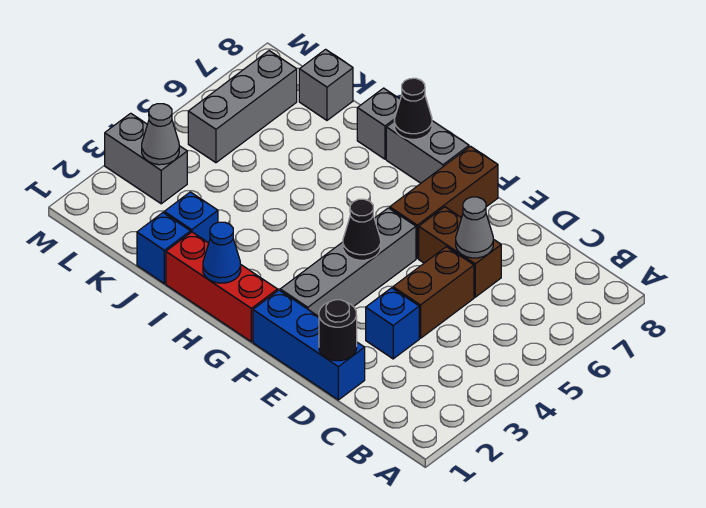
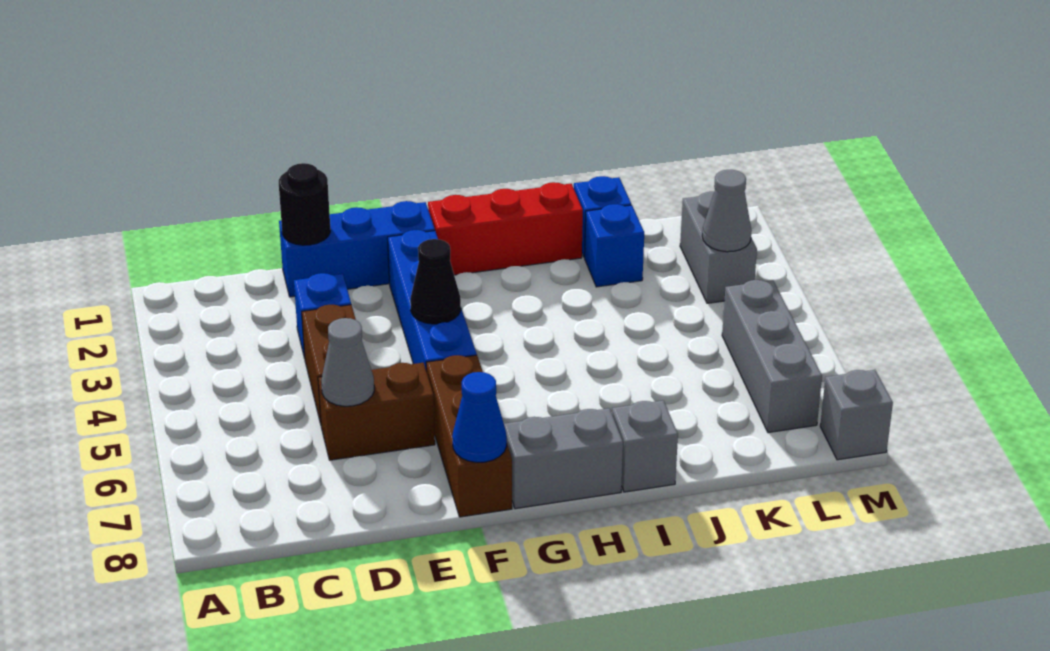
grey brick F2:F5 level 1 -> blue brick F2:F5 level 1
blue cone H1 level 2 -> blue cone F8 level 2
black cone H8 level 2 -> none
grey brick K8 level 1 -> grey brick M8 level 1
grey brick L3:M3 level 1 -> grey brick L2:L3 level 1

